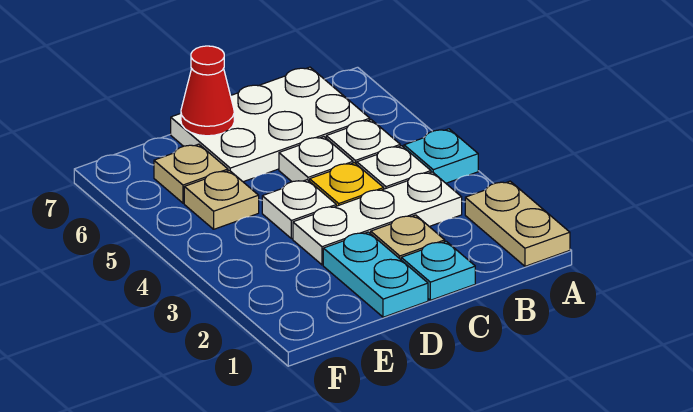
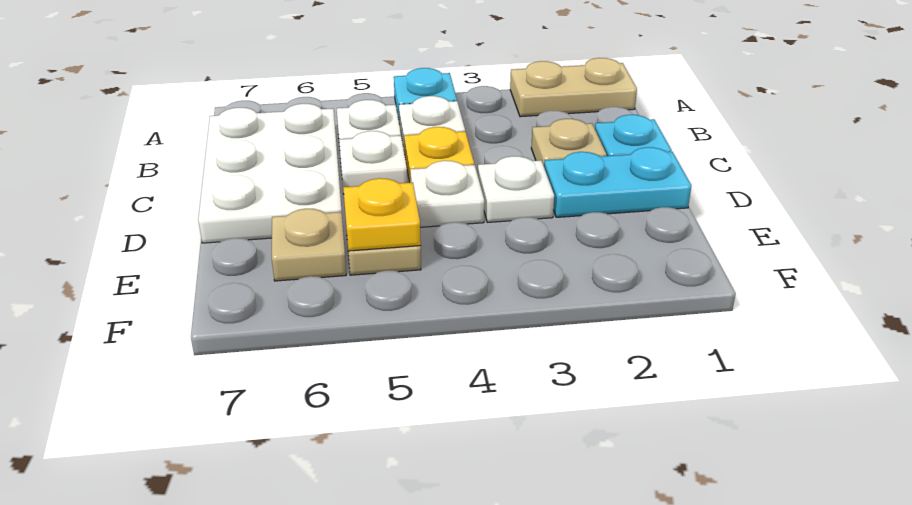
white plate B3:D3 level 1 -> white plate D3 level 1
red cone D7 level 2 -> none
none -> yellow plate E5 level 2

